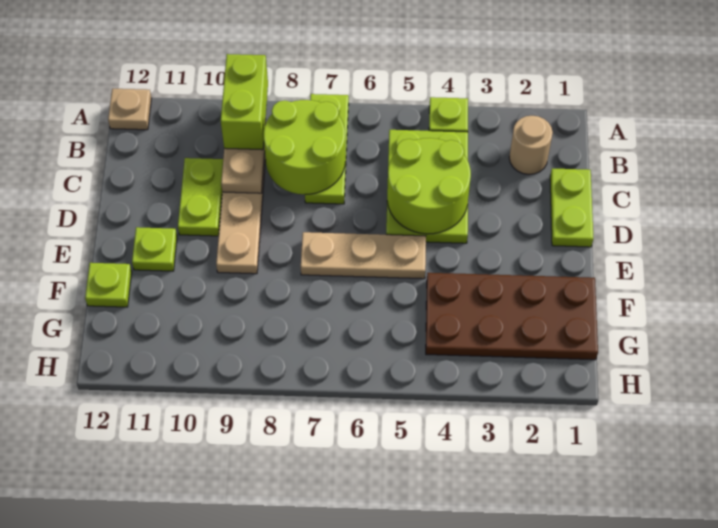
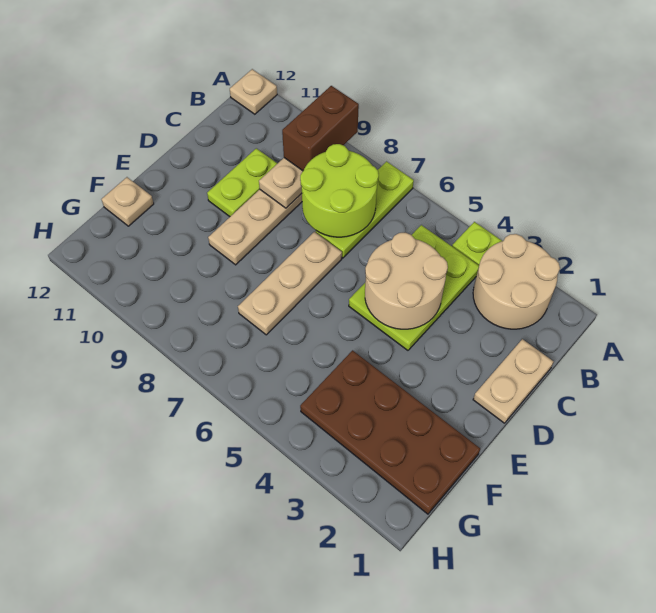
lime brick A9:B9 level 3 -> brown brick A9:B9 level 3
tan round brick B2 level 1 -> tan round brick A2:B3 level 1
lime plate C1:D1 level 1 -> tan plate C1:D1 level 1
lime round brick C4:D5 level 2 -> tan round brick C4:D5 level 2
tan plate E5:E7 level 1 -> tan plate D7:F7 level 1
lime plate E11 level 1 -> none
lime plate F12 level 1 -> tan plate F12 level 1

